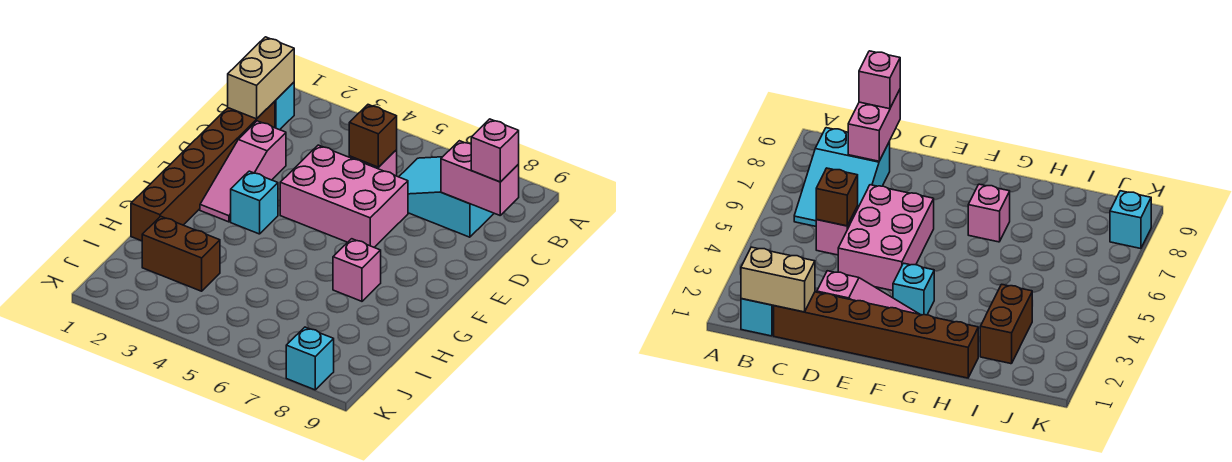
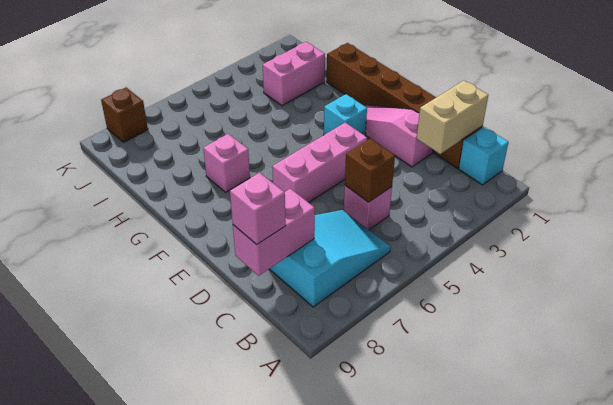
tan brick B1:C1 level 2 -> tan brick C1:C2 level 2
pink brick D4:E6 level 1 -> pink brick E4:E6 level 1
brown brick I2:I3 level 1 -> pink brick I2:I3 level 1
cyan brick K8 level 1 -> brown brick K8 level 1

